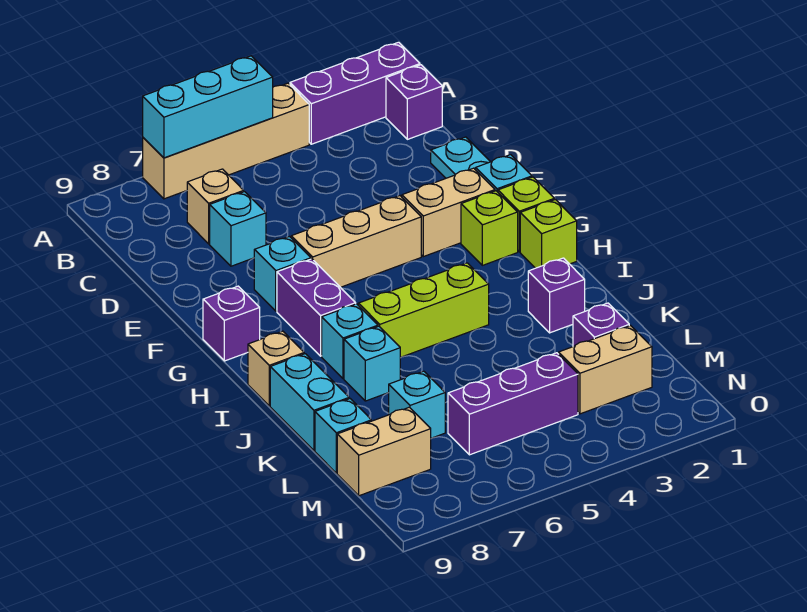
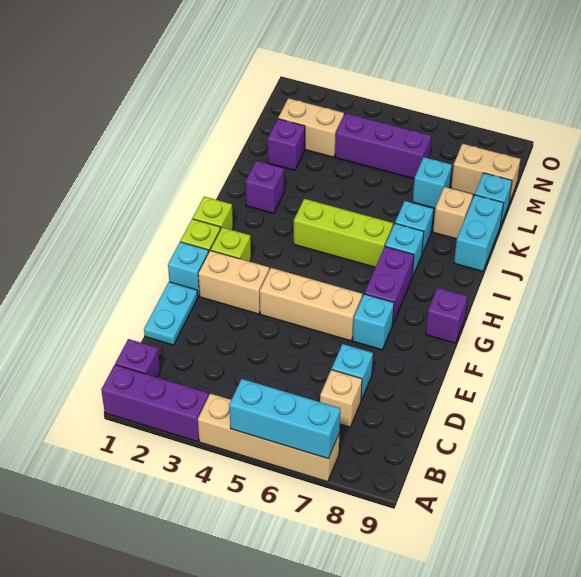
tan brick I9 level 1 -> tan brick K8 level 1

